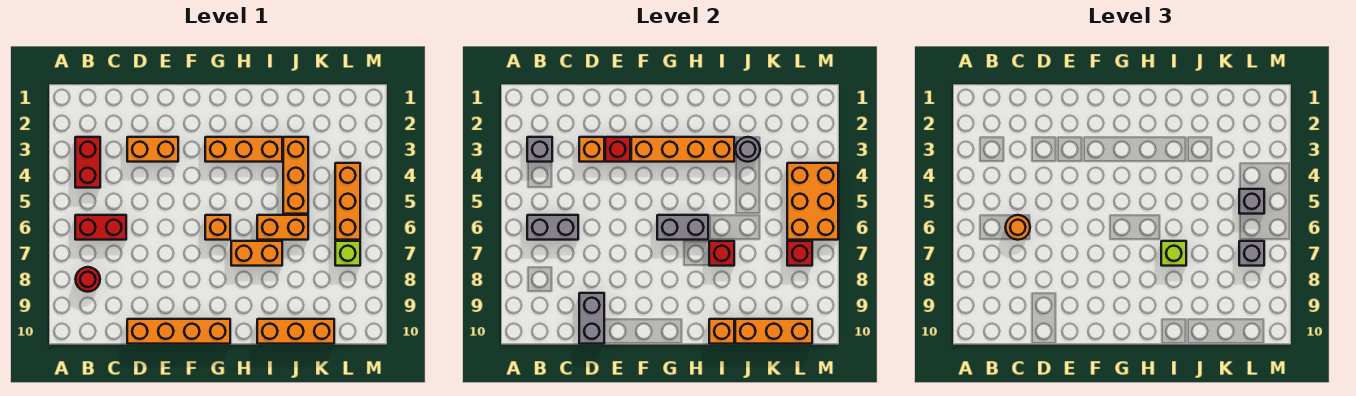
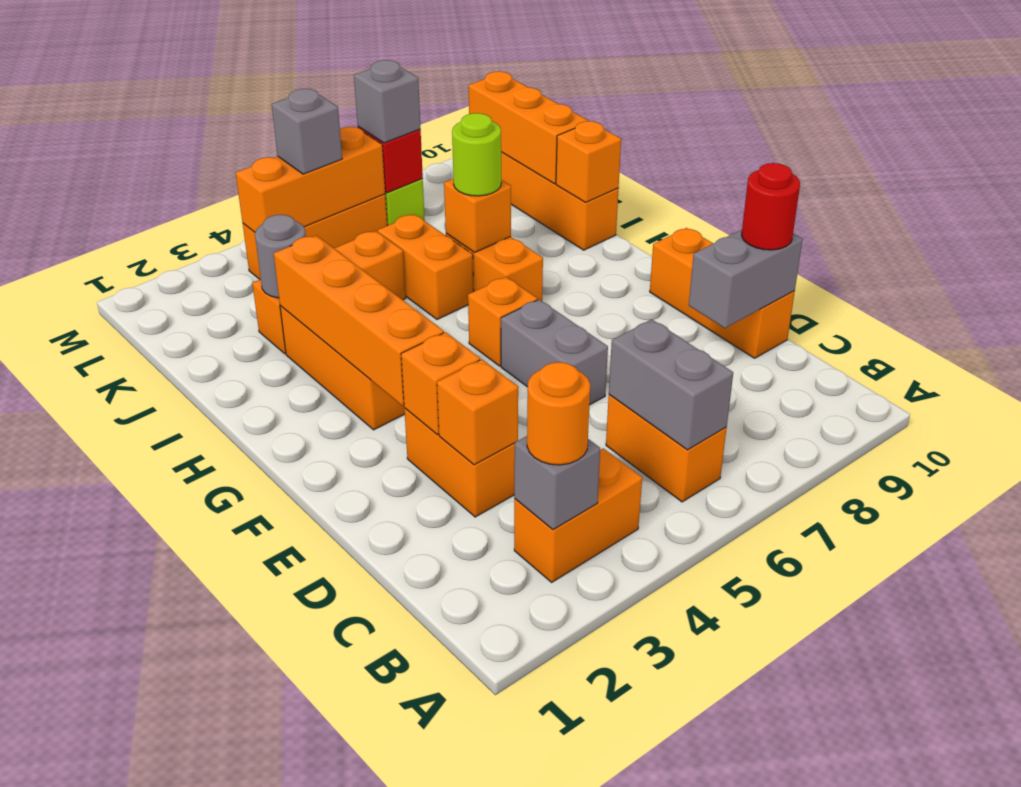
red brick B3:B4 level 1 -> orange brick B3:B4 level 1
red brick B6:C6 level 1 -> orange brick B6:C6 level 1
red round brick B8 level 1 -> red round brick D10 level 3
orange round brick C6 level 3 -> orange round brick B3 level 3
orange brick D10:G10 level 1 -> orange brick D10:F10 level 1
red brick E3 level 2 -> orange brick E3 level 2
grey brick G6:H6 level 2 -> grey brick E6:F6 level 1
red brick I7 level 2 -> orange brick I7 level 2
lime brick I7 level 3 -> lime round brick I7 level 3
orange brick L4:M6 level 2 -> orange brick L4:L6 level 2

